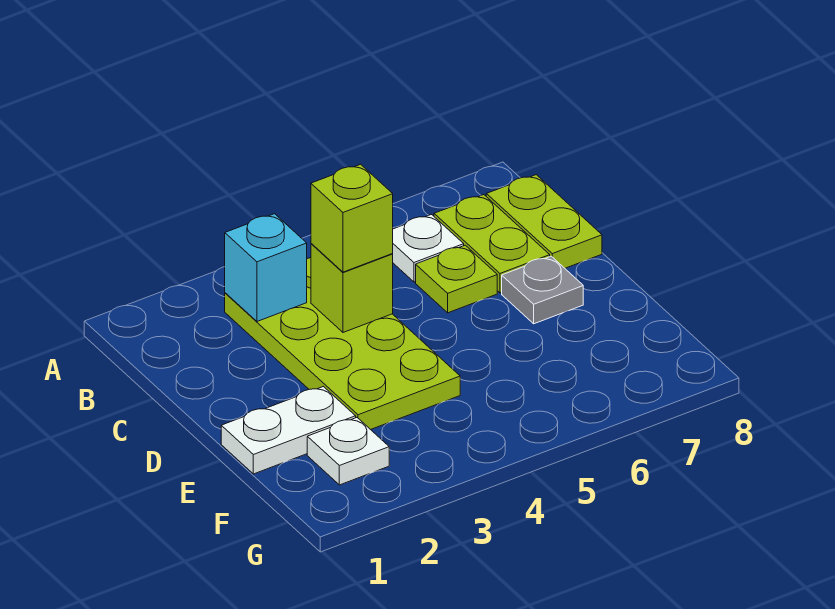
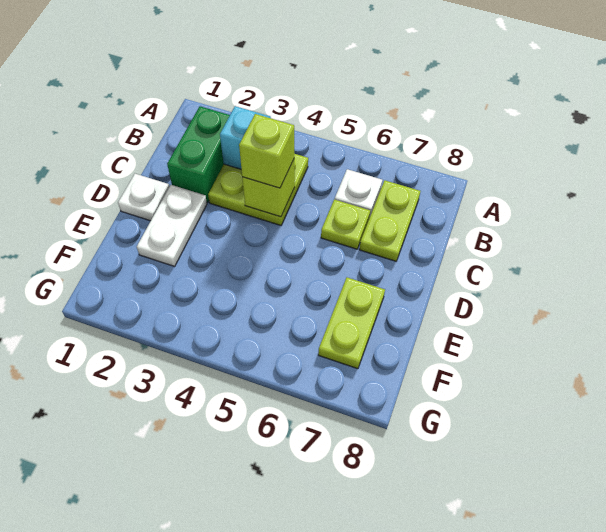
none -> green brick B2:C2 level 1
lime plate B3:E4 level 1 -> lime plate B3:C4 level 1
lime plate B8:C8 level 1 -> lime plate E7:F7 level 1
grey plate D7 level 1 -> none
white plate E1:E2 level 1 -> white plate D2:E2 level 1
white plate F2 level 1 -> white plate D1 level 1

